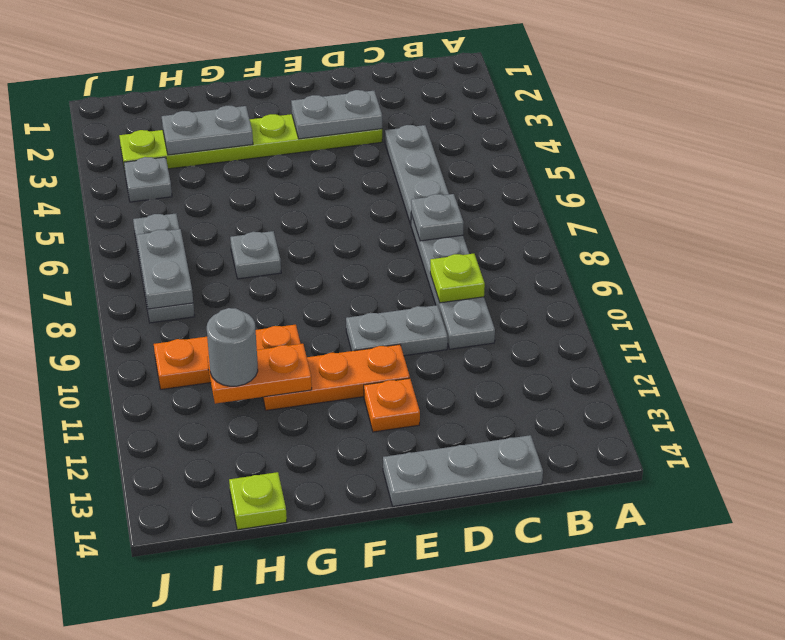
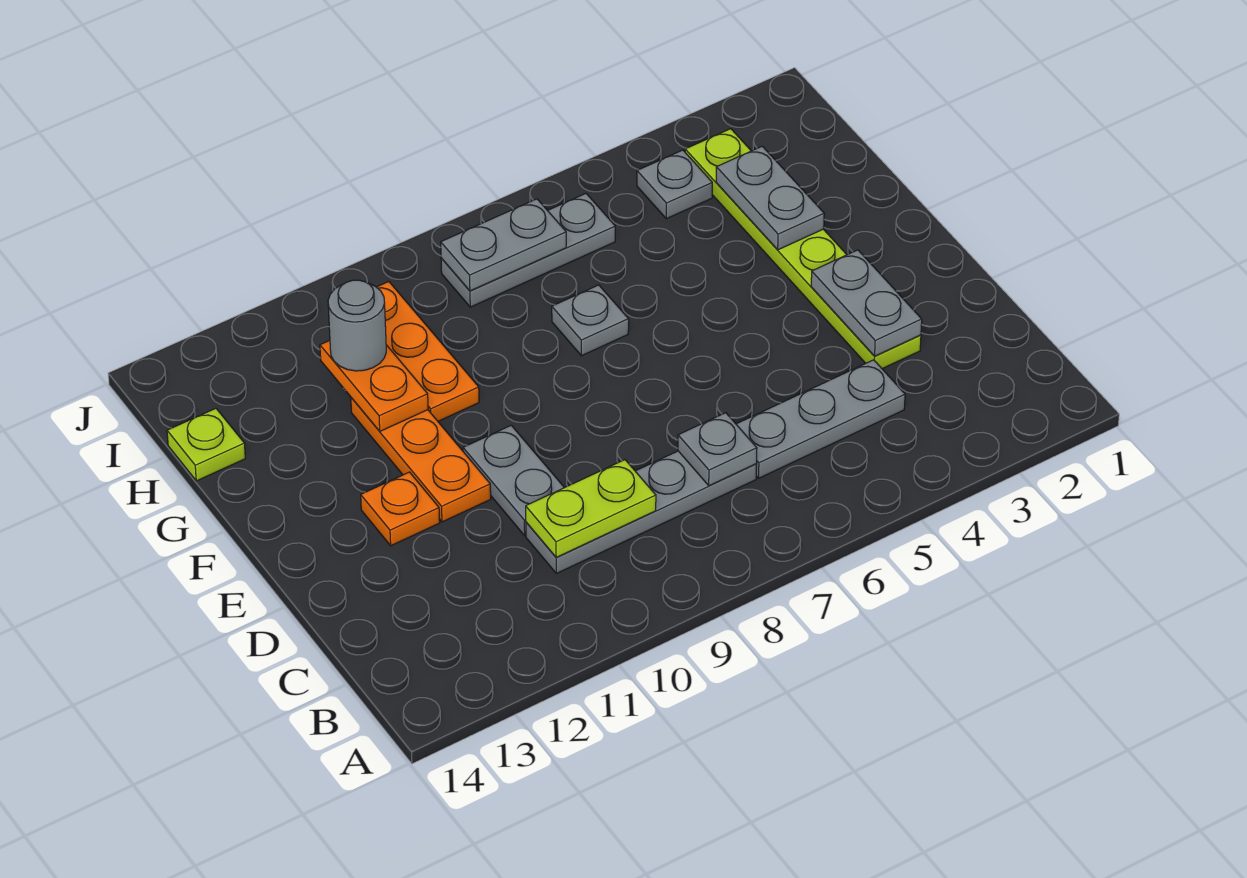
lime plate C9 level 2 -> lime plate C9:C10 level 2
grey plate C14:E14 level 1 -> none

